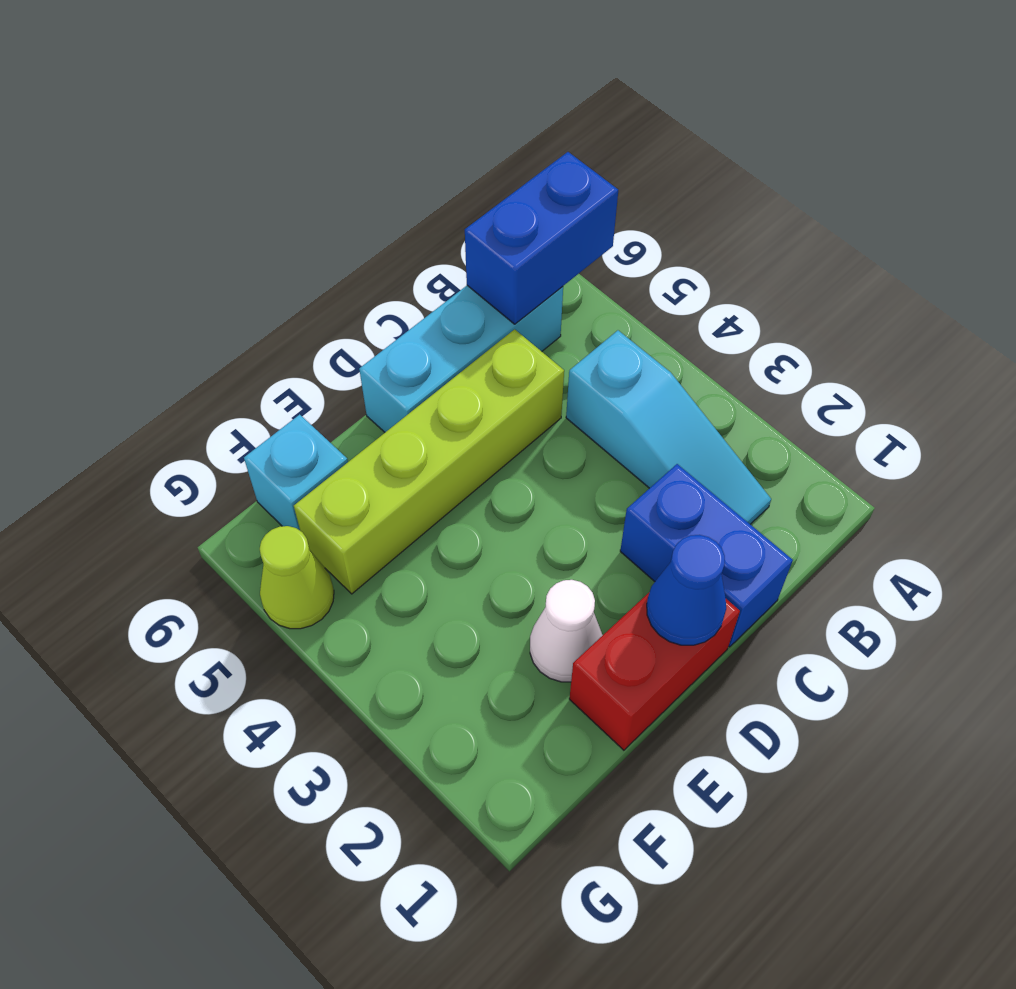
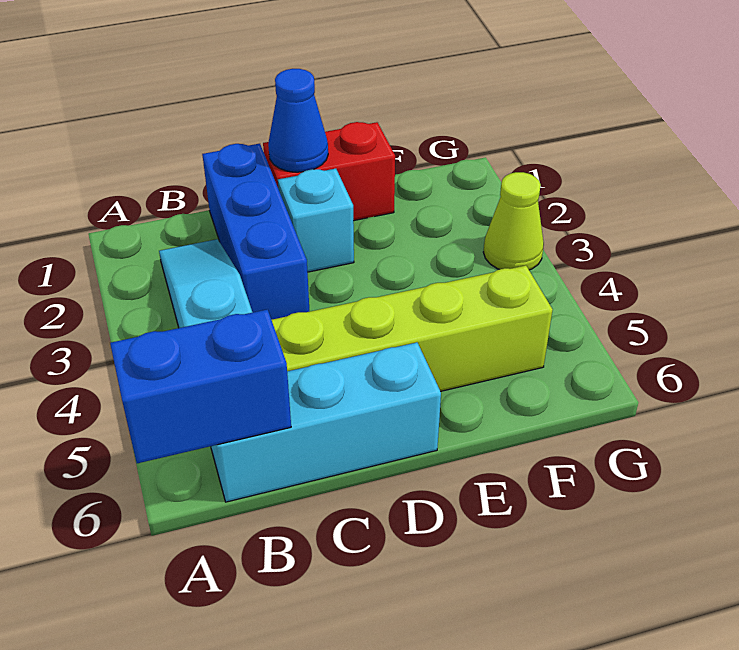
blue brick C1:C2 level 1 -> blue brick C1:C3 level 1
white cone E2 level 1 -> none
cyan brick F6 level 1 -> cyan brick D2 level 1
lime cone G5 level 1 -> lime cone G3 level 1

